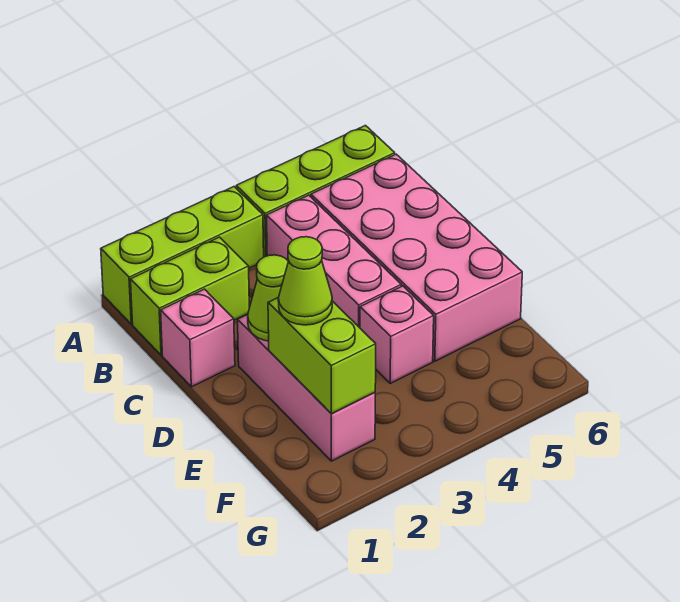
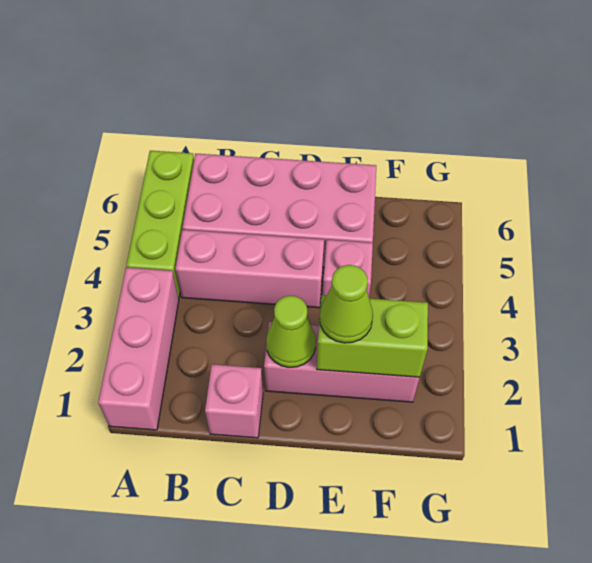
lime brick A1:A3 level 1 -> pink brick A1:A3 level 1
lime brick B1:B2 level 1 -> none

